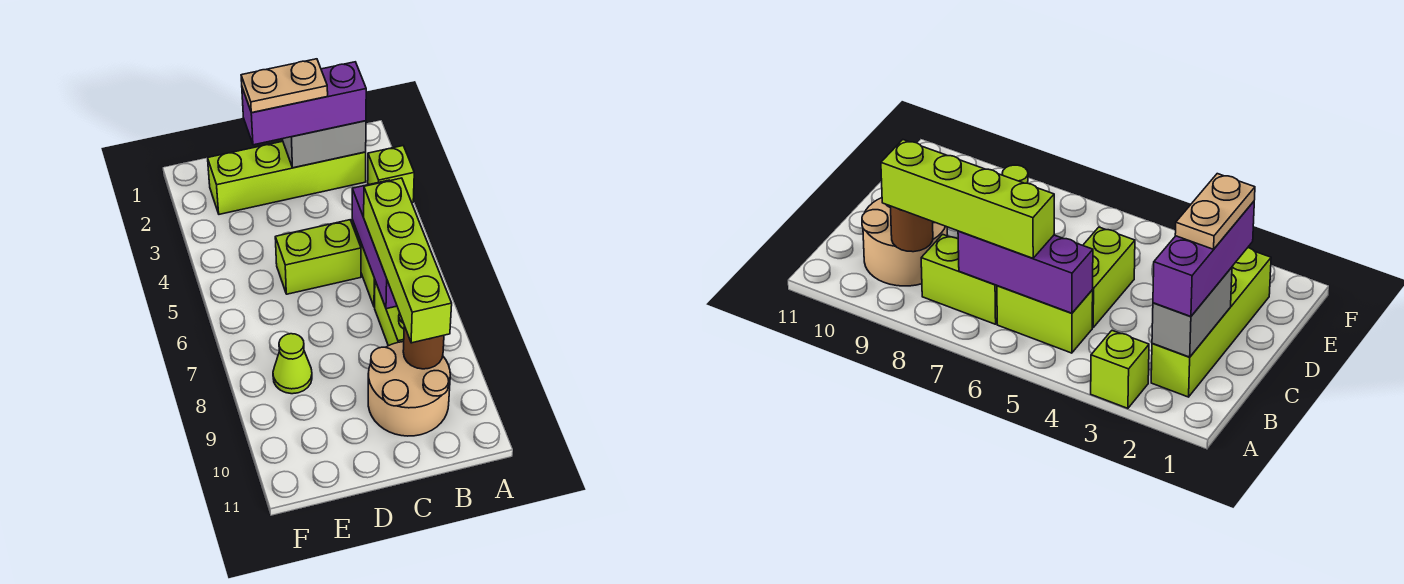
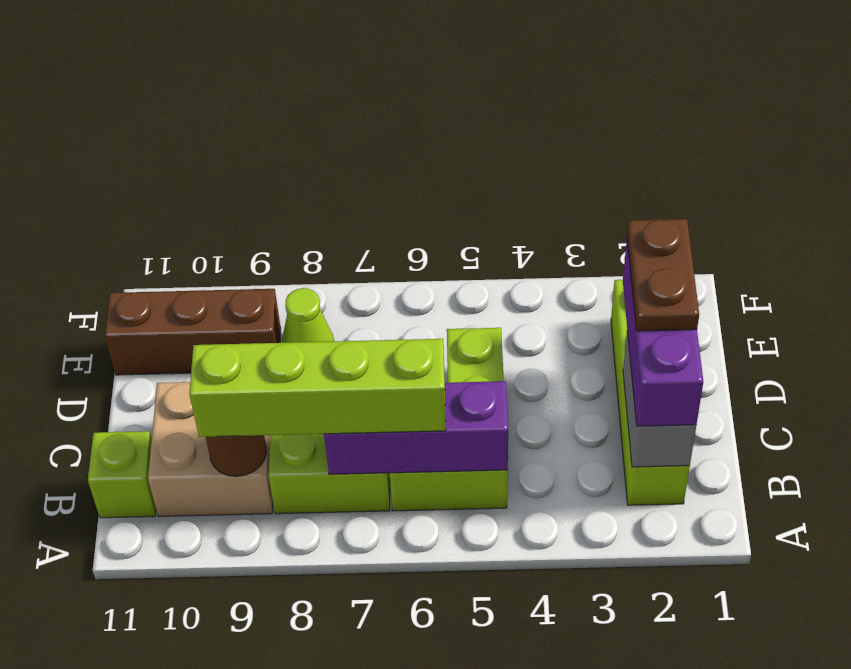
lime brick A3 level 1 -> lime brick B11 level 1
tan round brick B9:C10 level 1 -> tan brick B9:C10 level 1
tan plate C2:D2 level 4 -> brown plate C2:D2 level 4
none -> brown brick E9:E11 level 1

